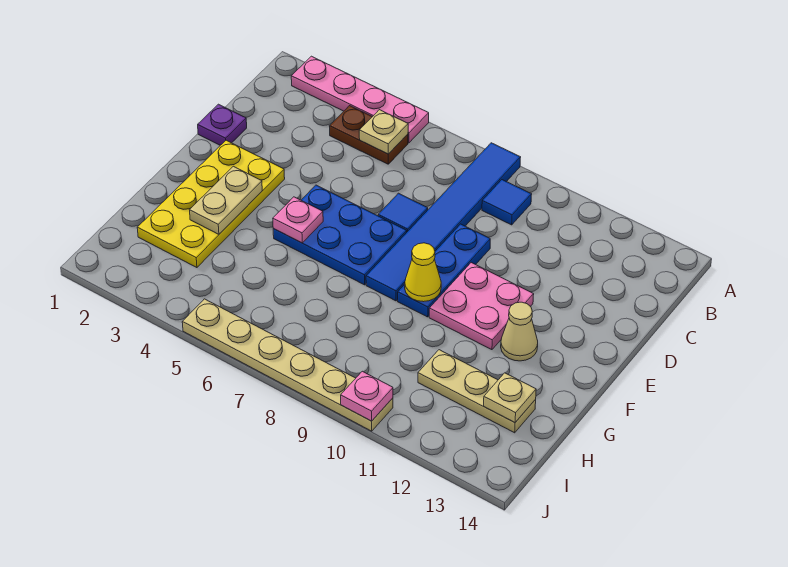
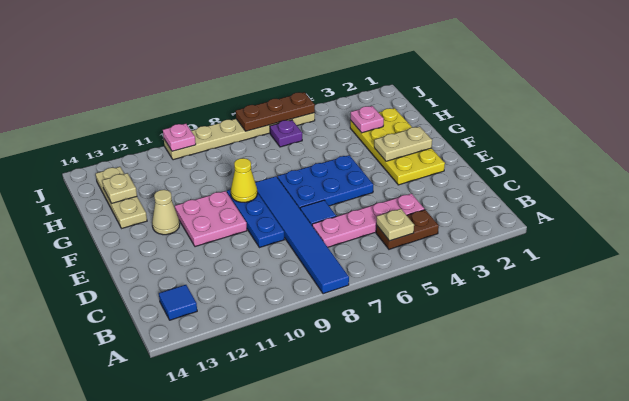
pink plate A2:A5 level 1 -> pink plate C4:C7 level 1
blue tile B9 level 1 -> blue tile B13 level 1
purple plate D1 level 1 -> purple plate I6 level 1
tan plate F3:G3 level 2 -> tan plate F2:F3 level 2
pink plate F5 level 2 -> pink plate H3 level 2
tan plate H11:H13 level 1 -> tan plate G13:I13 level 1
none -> brown plate J5:J7 level 2

